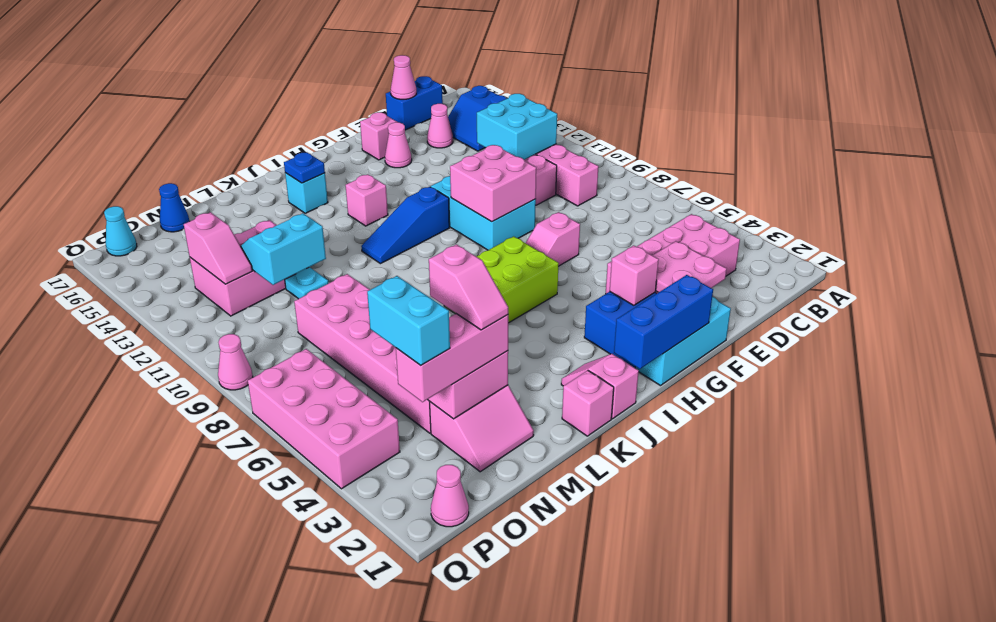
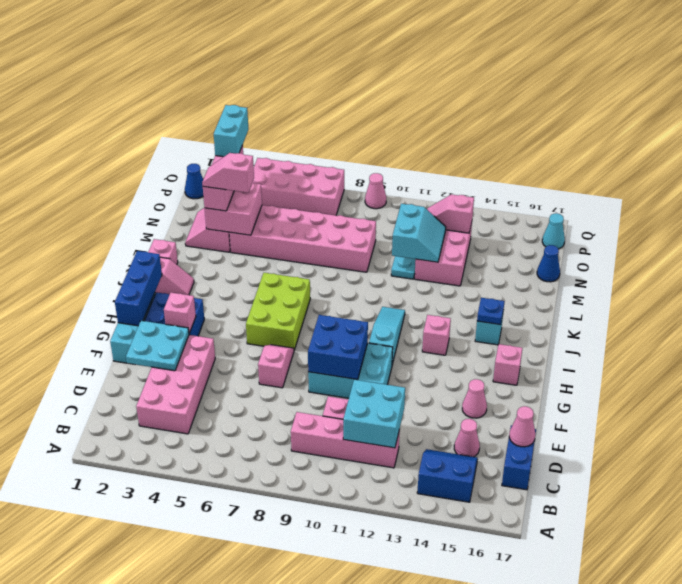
pink plate E2:F3 level 2 -> cyan plate E2:F3 level 2
pink brick F9:G10 level 2 -> blue brick F9:G10 level 2
pink brick F16 level 1 -> pink brick H16 level 1
blue slope H11:J11 level 1 top H -> cyan slope H11:J11 level 1 top H
cyan brick O3:O4 level 4 -> cyan brick O3:P3 level 4
pink cone P1 level 1 -> blue cone P1 level 1

